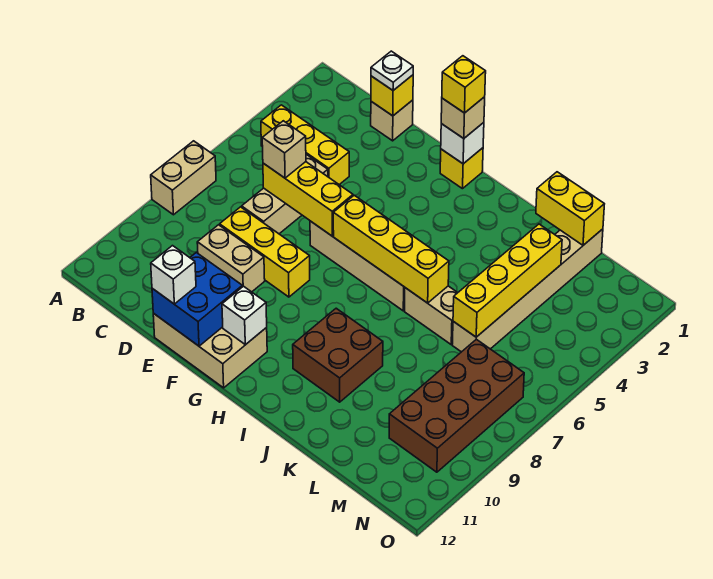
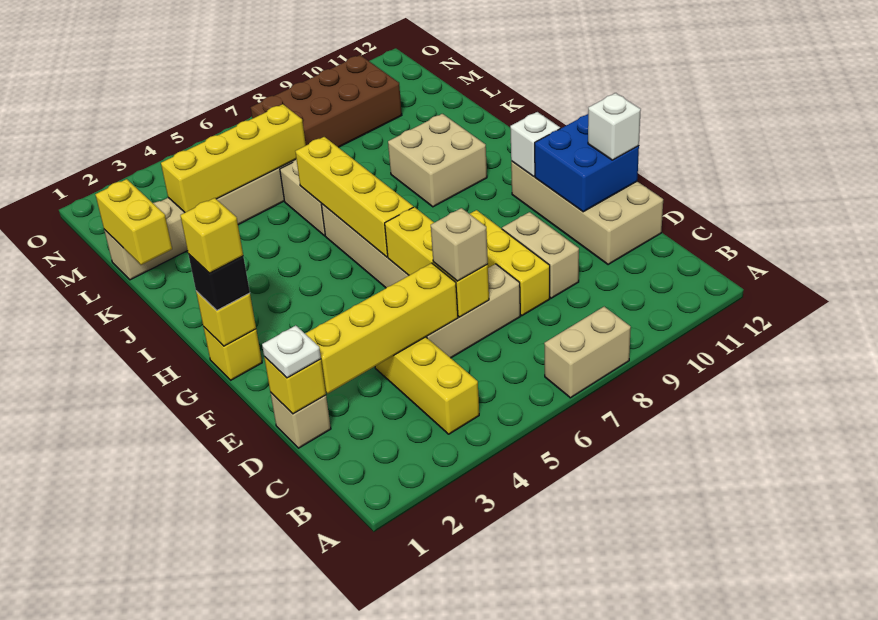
none -> yellow brick D2:D5 level 2
tan brick E11:G12 level 1 -> tan brick D11:G12 level 1
white brick G1 level 2 -> yellow brick G1 level 2
tan brick G1 level 3 -> black brick G1 level 3
brown brick I9:J10 level 1 -> tan brick I9:J10 level 1

